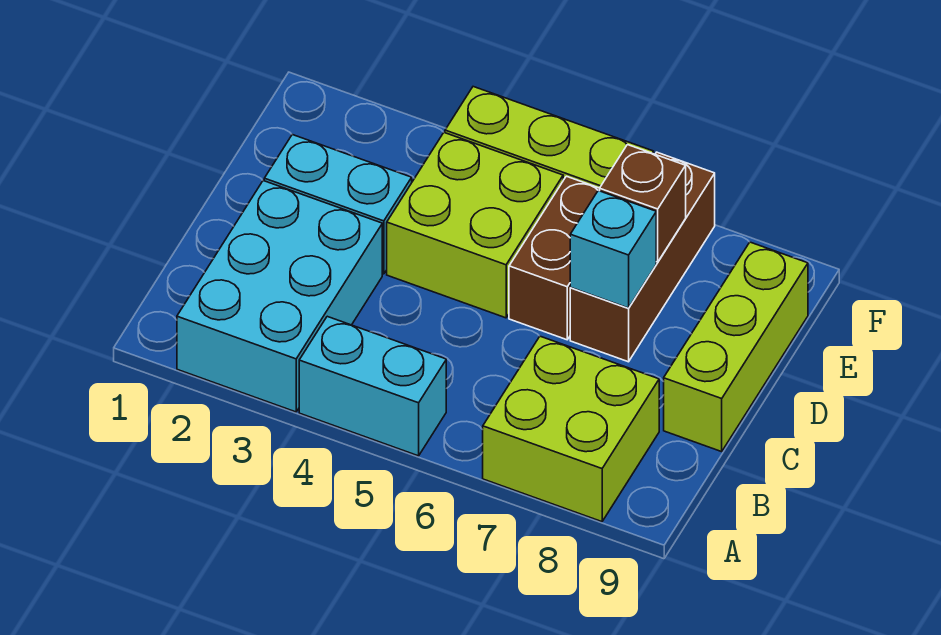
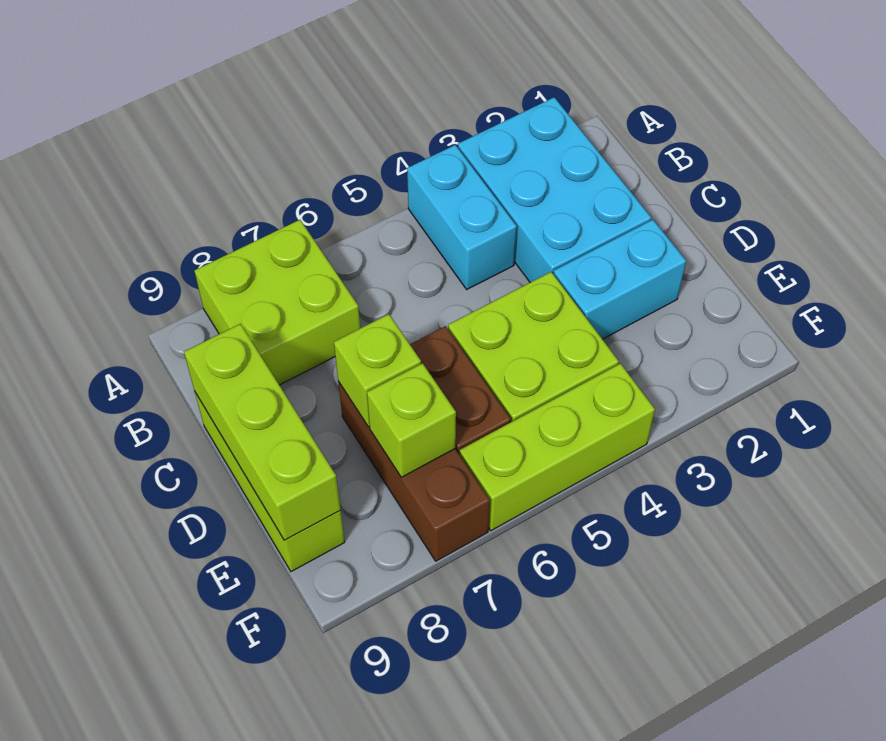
cyan brick A4:A5 level 1 -> cyan brick A4:B4 level 1
none -> lime brick C9:E9 level 2
cyan brick D7 level 2 -> lime brick D7 level 2
brown brick E7 level 2 -> lime brick E7 level 2

